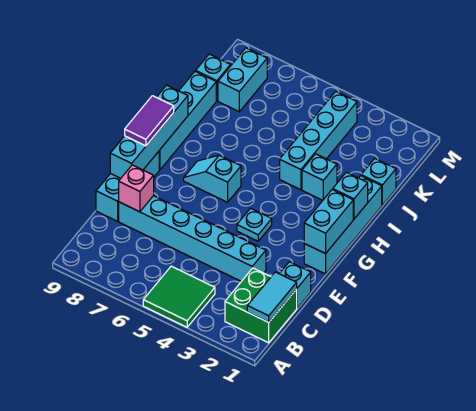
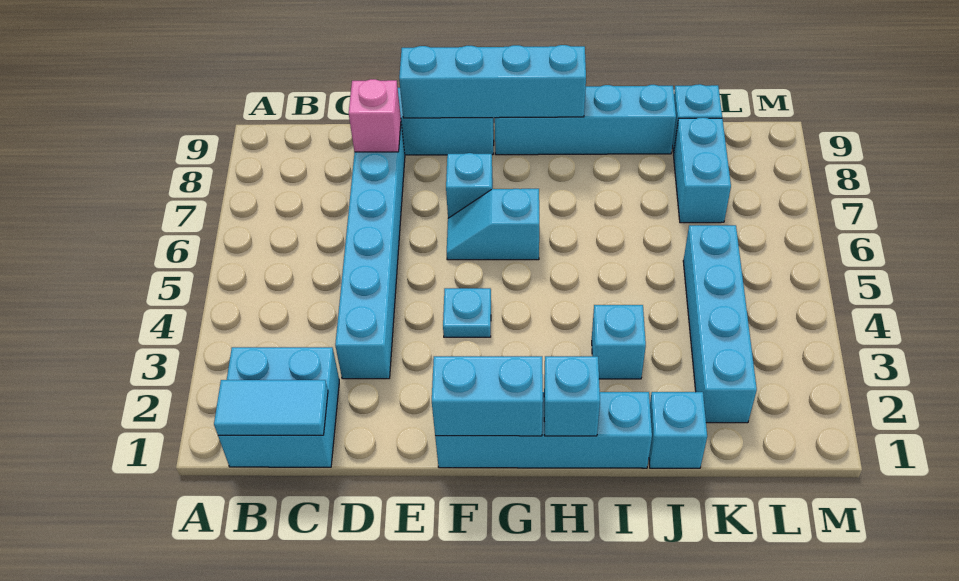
green tile A4:B5 level 1 -> none
green brick B1:C2 level 1 -> cyan brick B1:C2 level 1
cyan brick D1 level 1 -> cyan brick F7 level 1
purple tile F9:G9 level 3 -> none
cyan slope G6:G7 level 1 top 6 -> cyan slope F6:G6 level 1 top G
cyan brick I4:L4 level 1 -> cyan brick K2:K5 level 1
cyan brick K8:L8 level 1 -> cyan brick K7:K8 level 1

